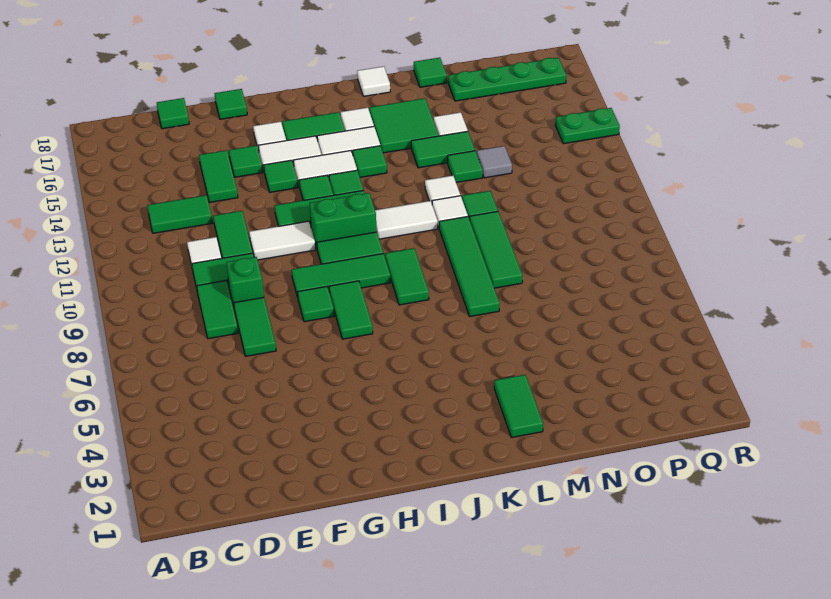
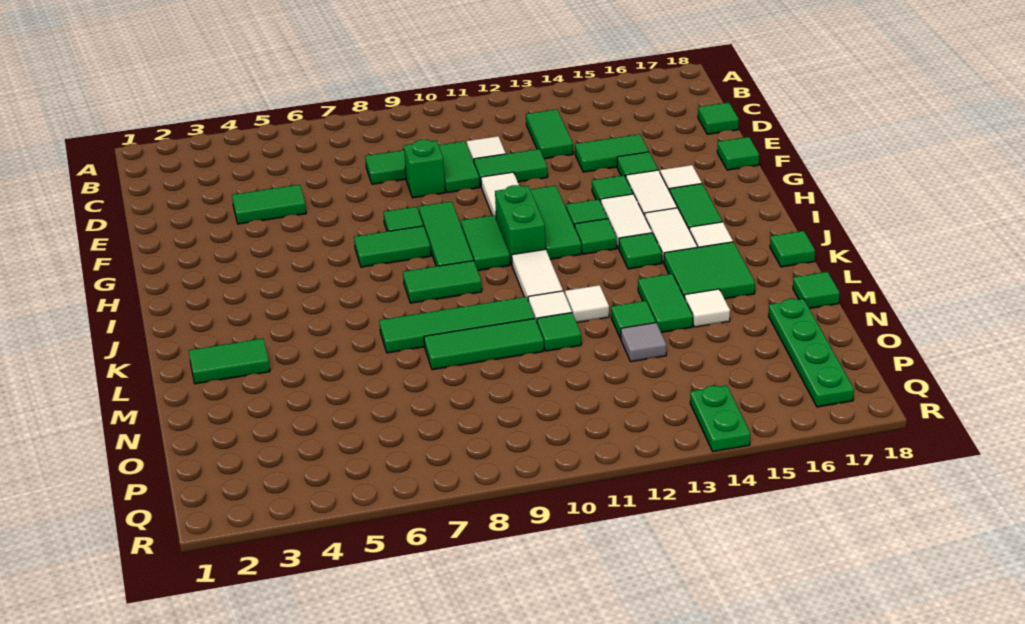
green tile E7:E8 level 1 -> green tile E4:E5 level 1
white tile K18 level 1 -> green tile K18 level 1

